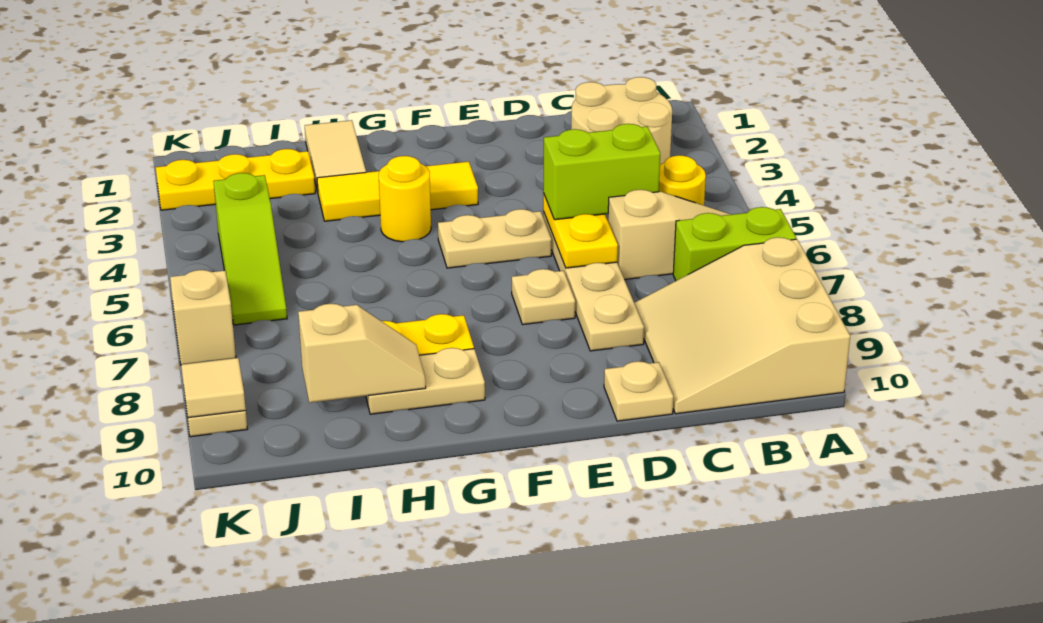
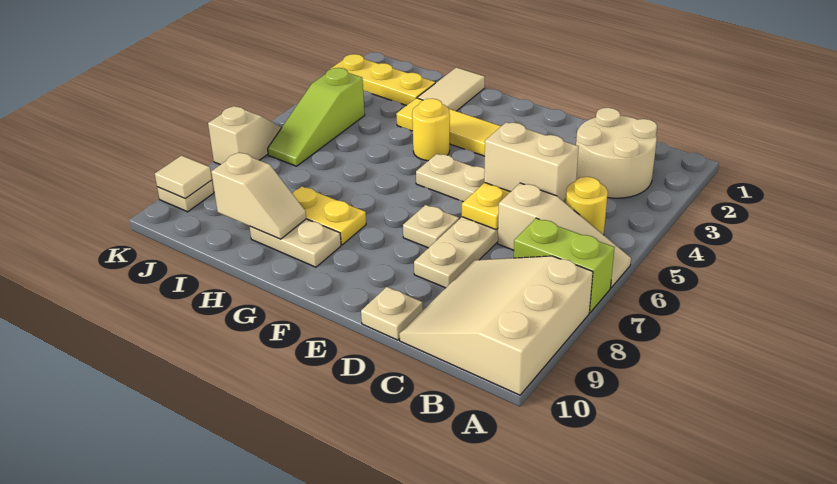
lime brick C5:D5 level 3 -> tan brick C5:D5 level 3

